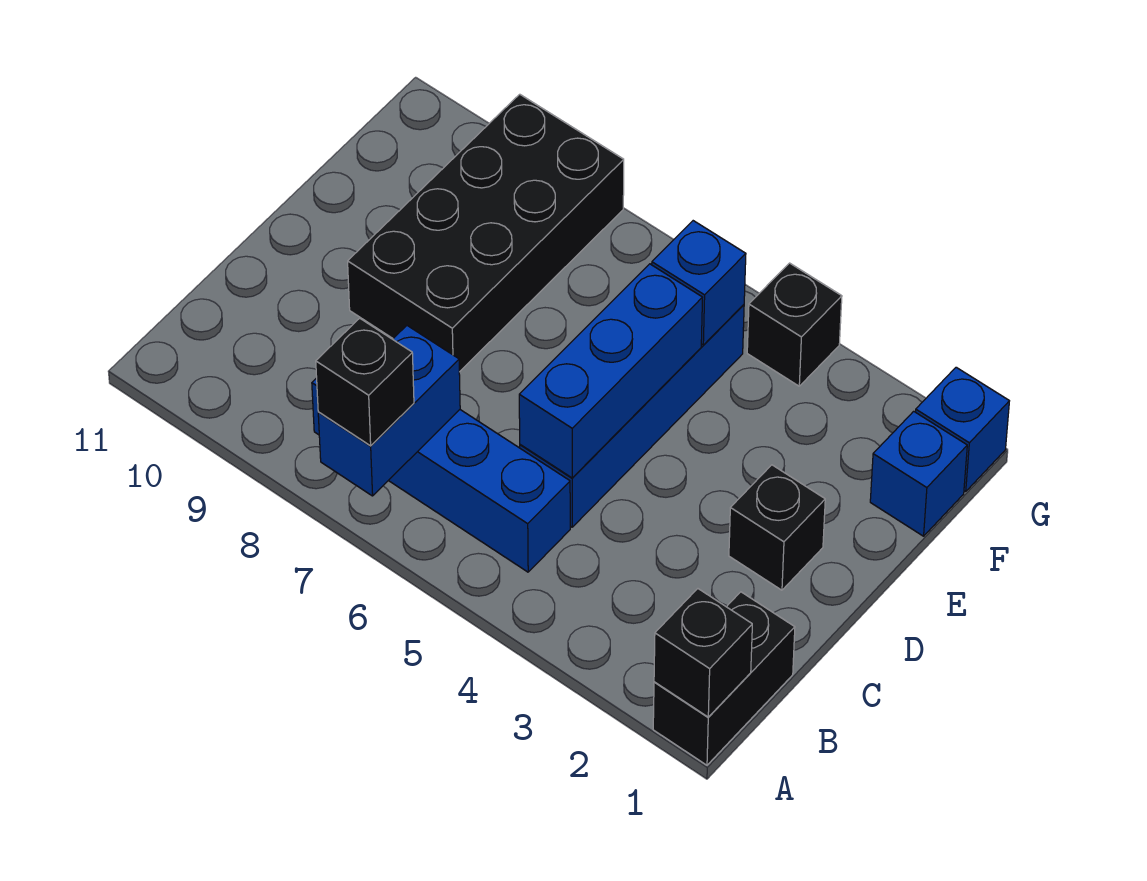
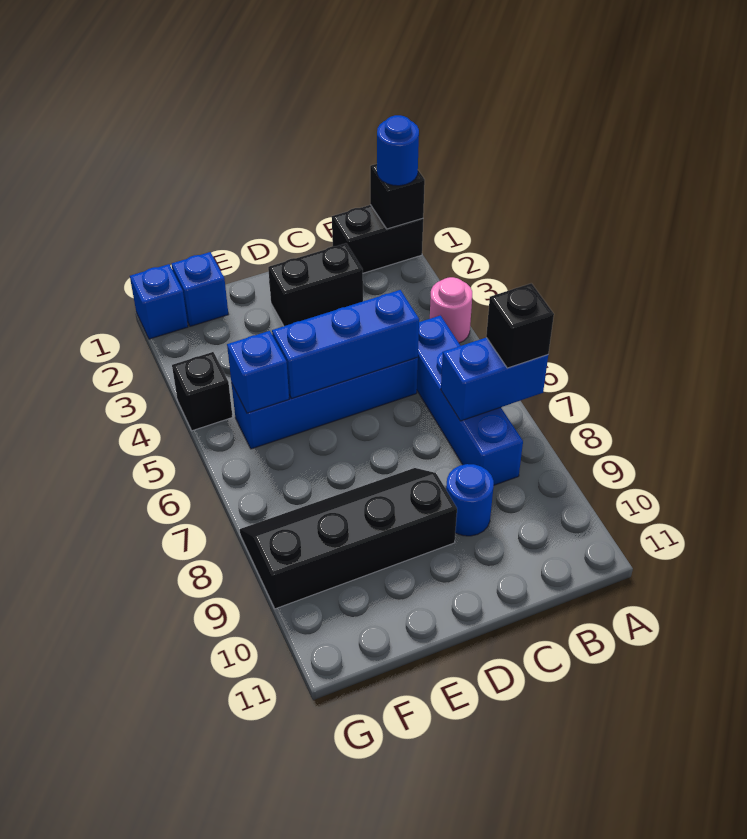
none -> blue round brick A1 level 3
none -> pink round brick A4 level 1
none -> blue round brick C9 level 1
black brick D2 level 1 -> black brick C2:D2 level 1
black brick D8:G9 level 1 -> black slope D8:G9 level 1 top 9

